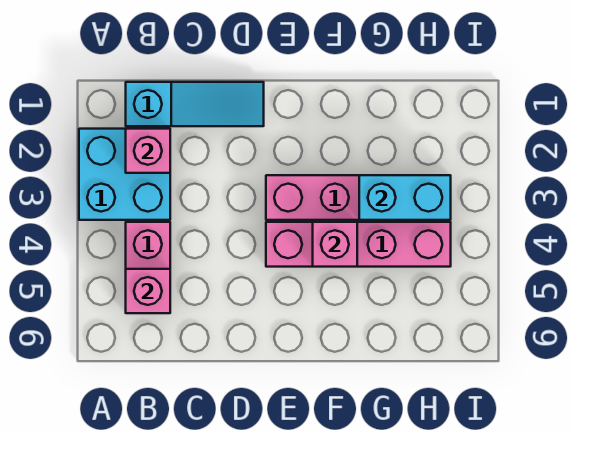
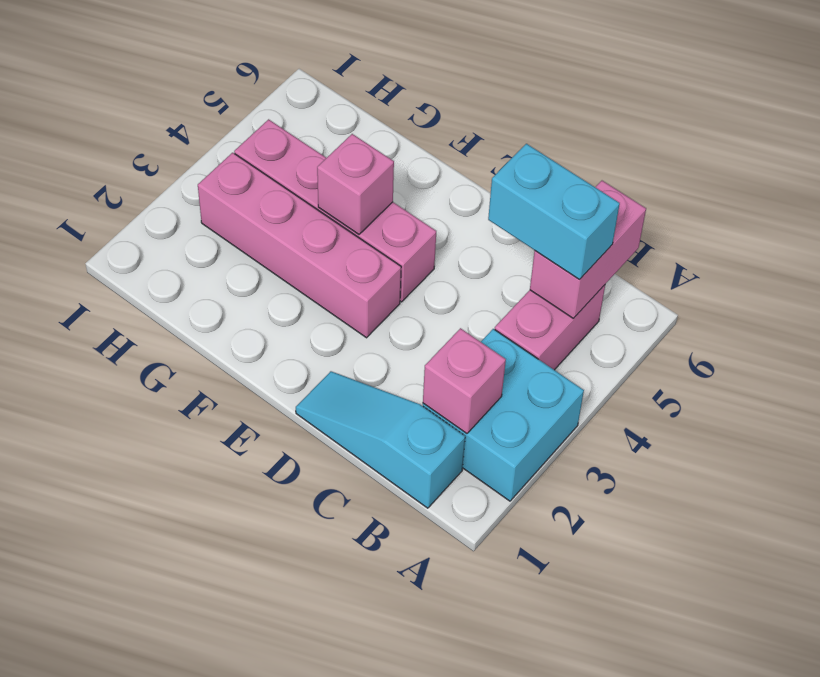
pink brick B5 level 2 -> pink brick B5:B6 level 2
cyan brick G3:H3 level 2 -> cyan brick B5:C5 level 3

